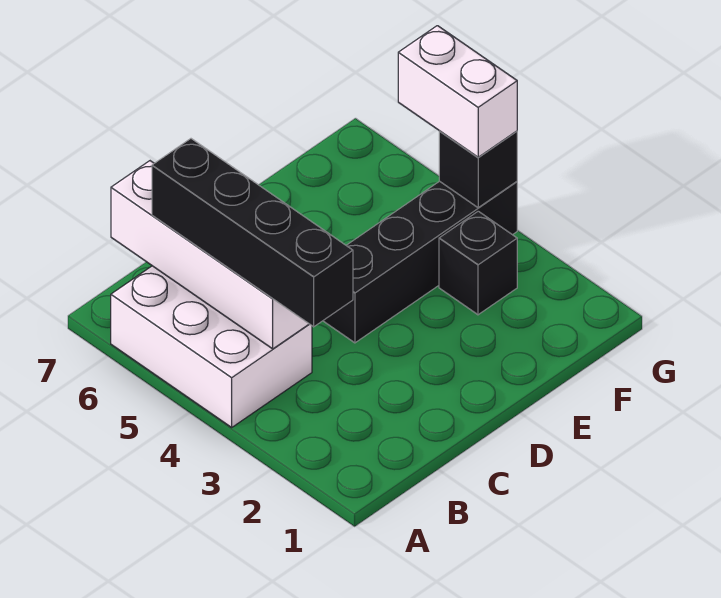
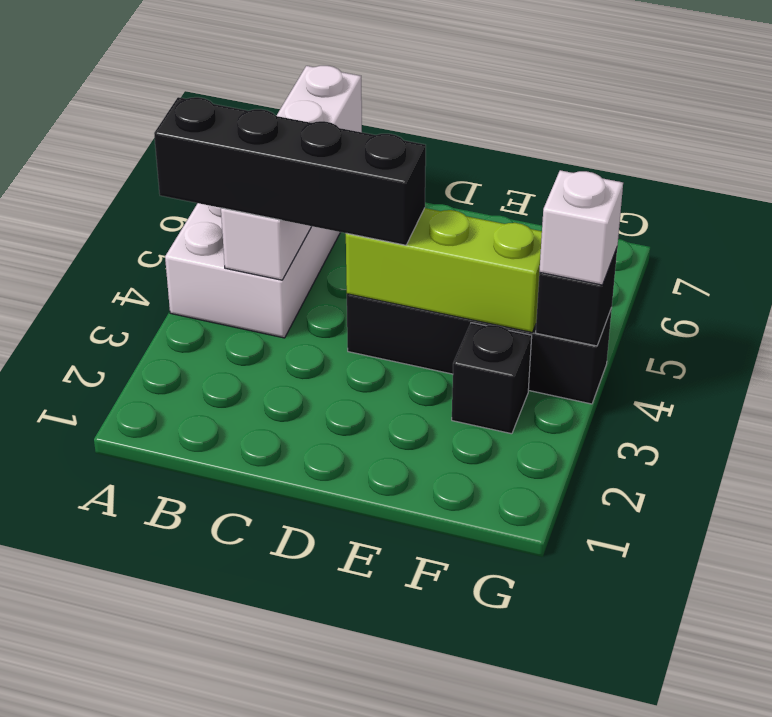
black brick B3:B6 level 3 -> black brick A4:D4 level 3
none -> lime brick D4:F4 level 2
white brick G4:G5 level 3 -> white brick G4 level 3

